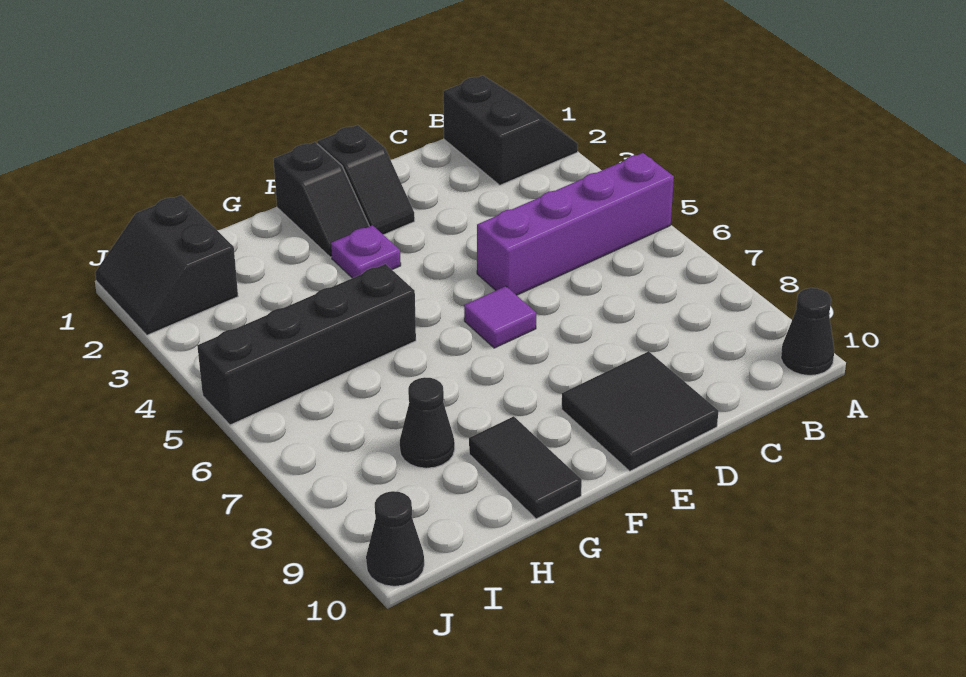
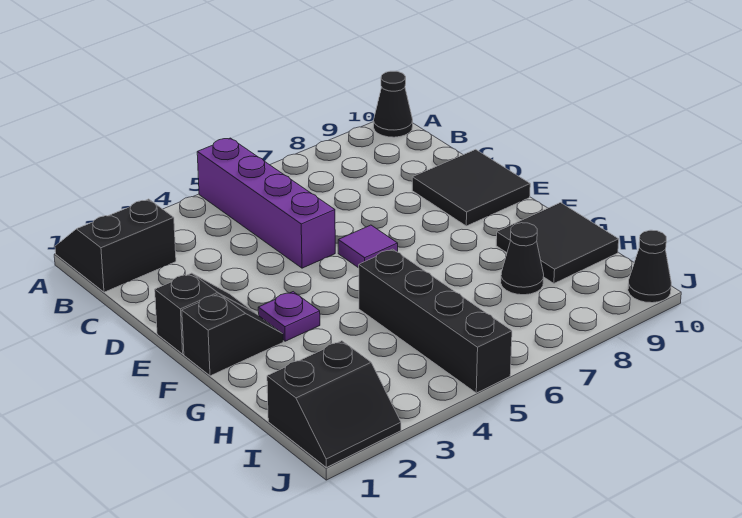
black tile G9:G10 level 1 -> black tile G9:H10 level 1

